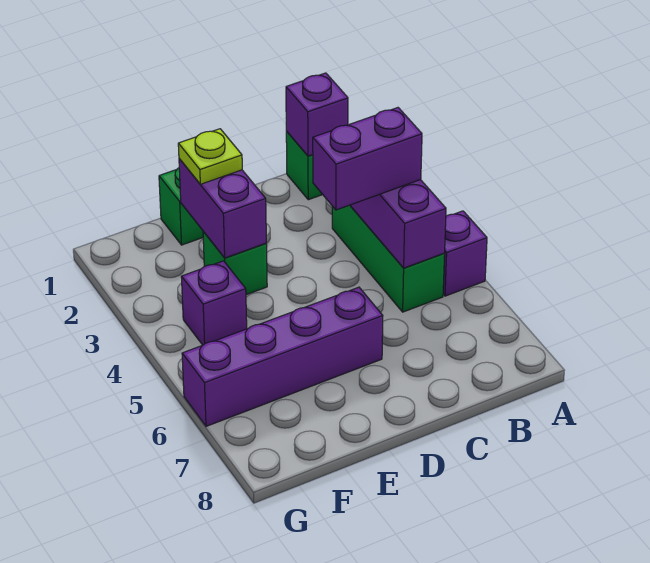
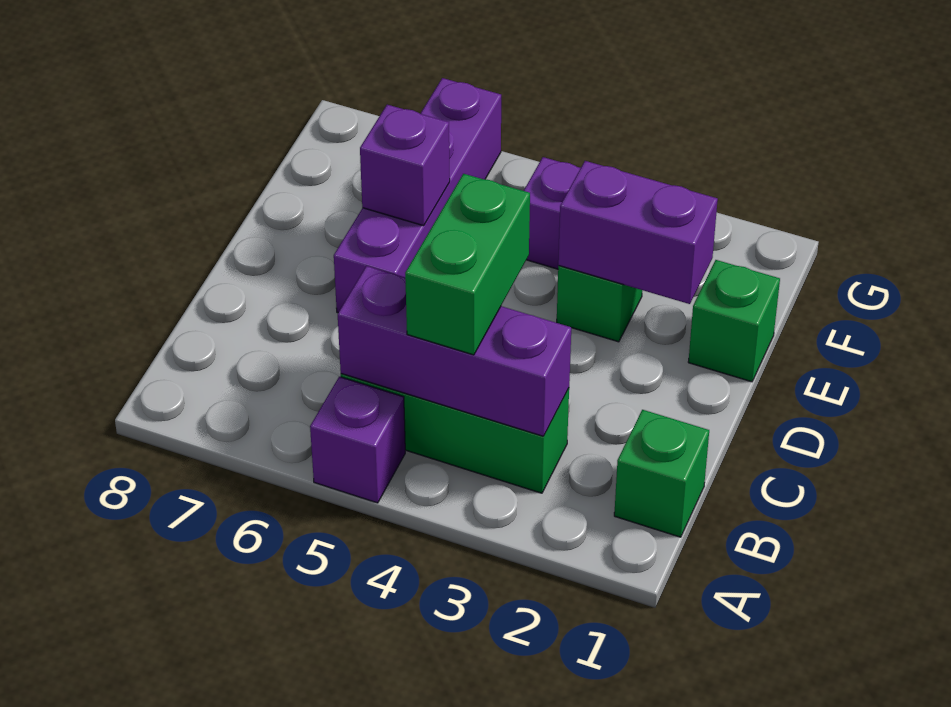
purple brick B1 level 2 -> purple brick E6 level 2
purple brick B4:C4 level 3 -> green brick B4:C4 level 3
lime plate E2 level 3 -> none

